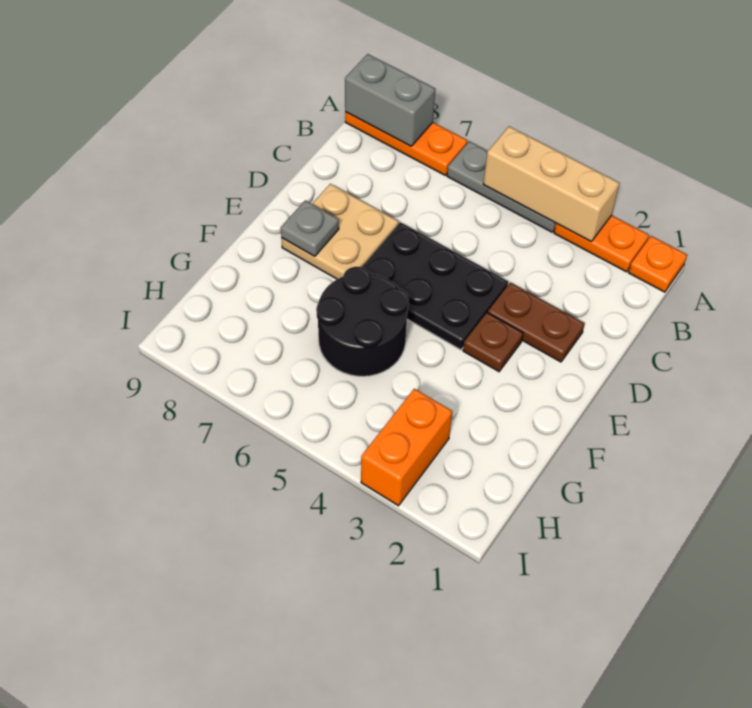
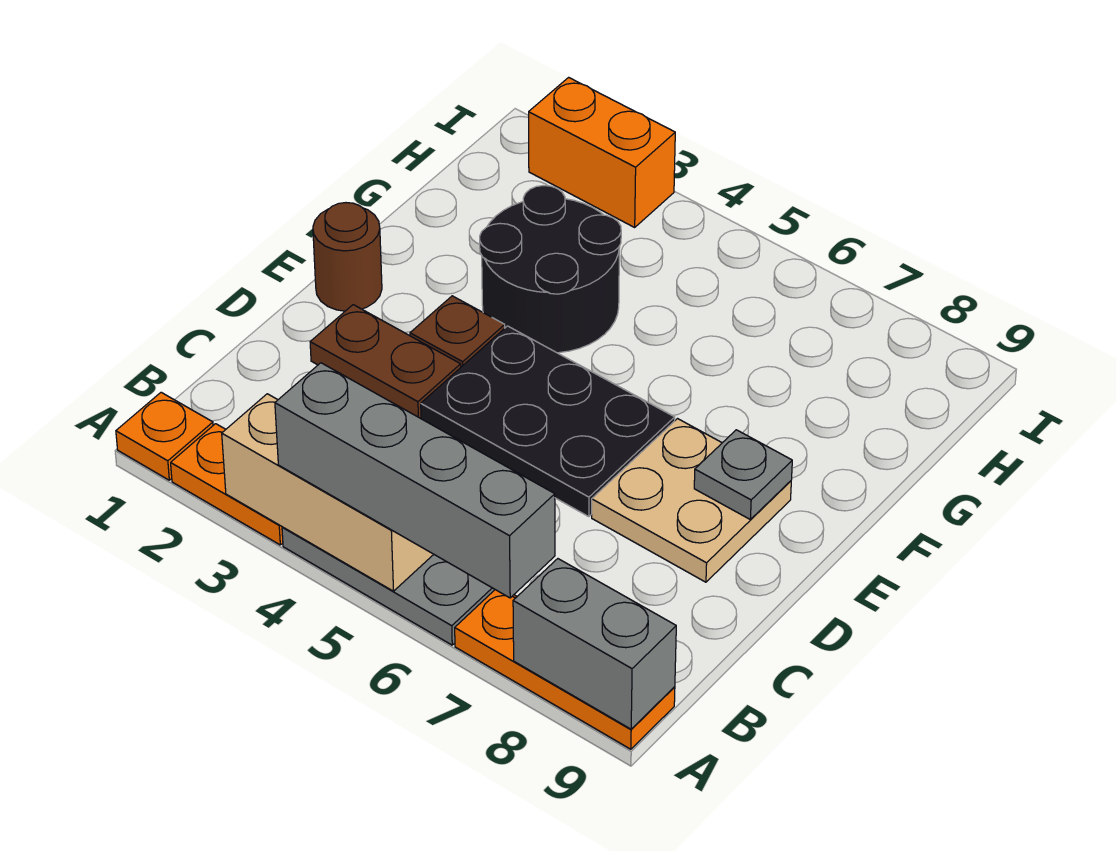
none -> grey brick A4:A7 level 3
none -> brown round brick E1 level 1
black round brick F5:G6 level 1 -> black round brick F3:G4 level 1
orange brick H3:I3 level 1 -> orange brick I2:I3 level 1

